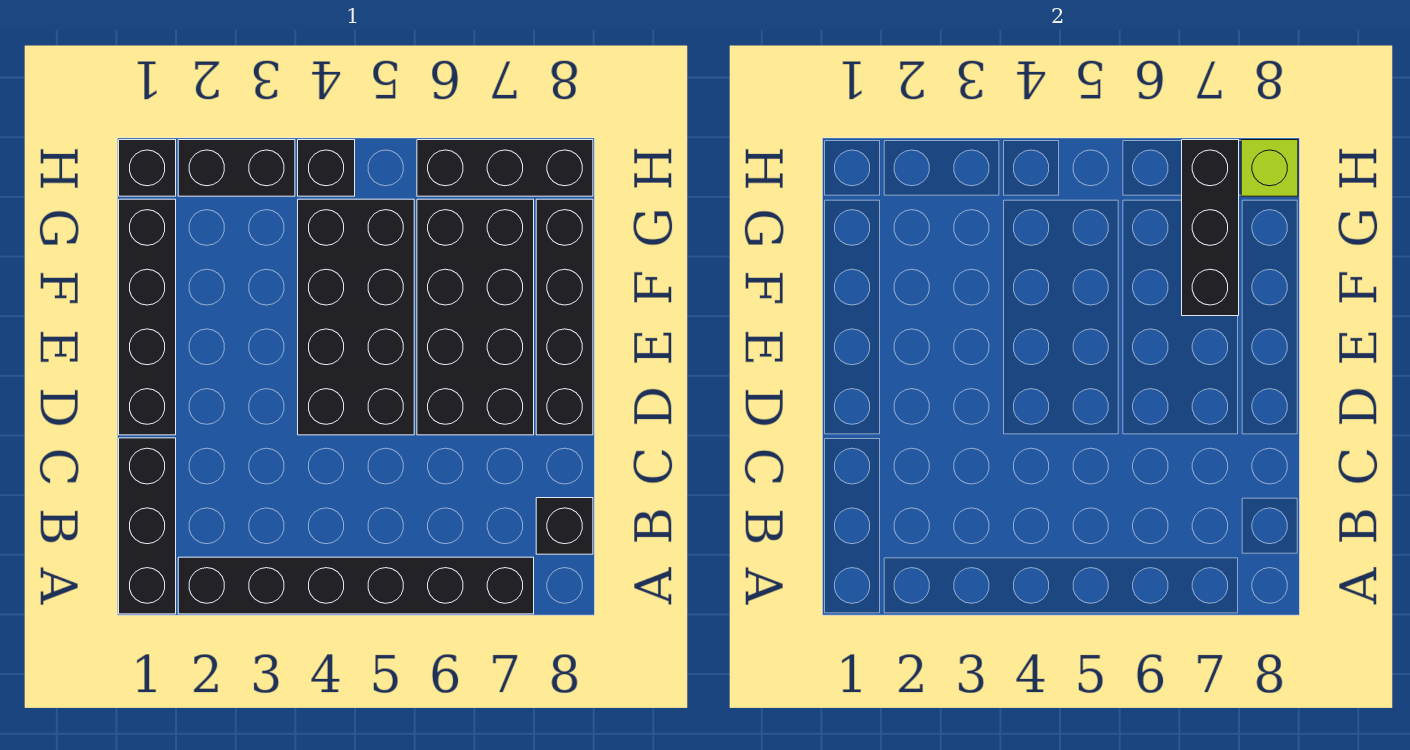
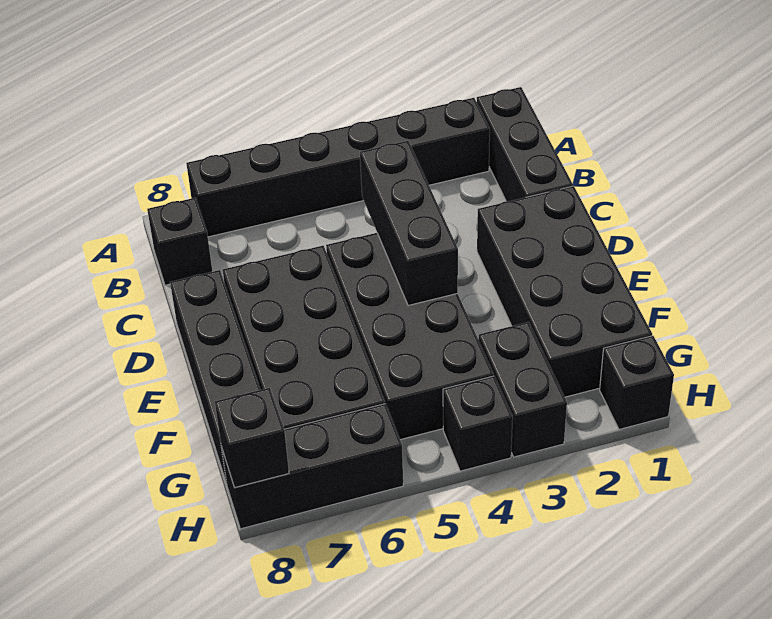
black brick D1:G1 level 1 -> black brick D1:G2 level 1
black brick F7:H7 level 2 -> black brick C4:E4 level 2
black brick H2:H3 level 1 -> black brick G3:H3 level 1
lime brick H8 level 2 -> black brick H8 level 2

